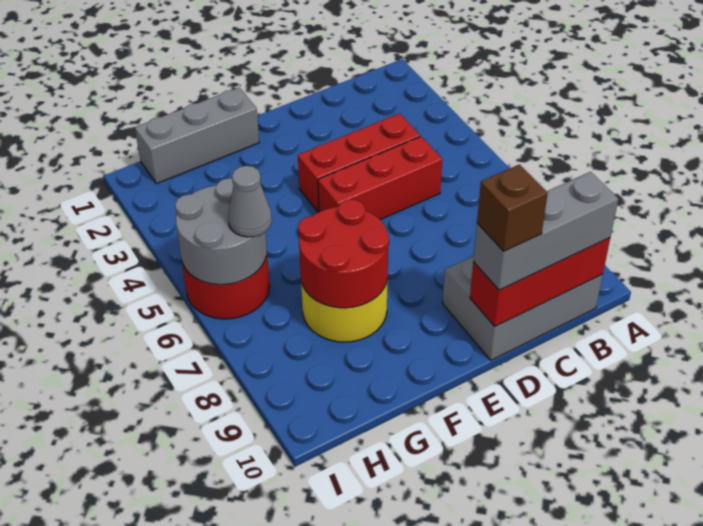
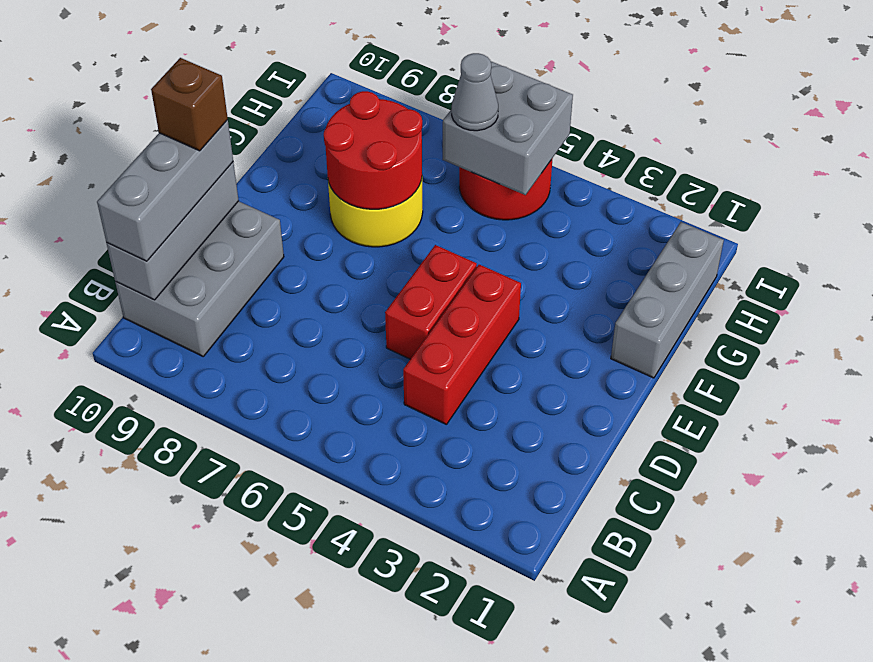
red brick B10:D10 level 2 -> grey brick B10:D10 level 2
red brick C5:E5 level 1 -> red brick D5:E5 level 1
grey round brick H5:I6 level 2 -> grey brick H5:I6 level 2

